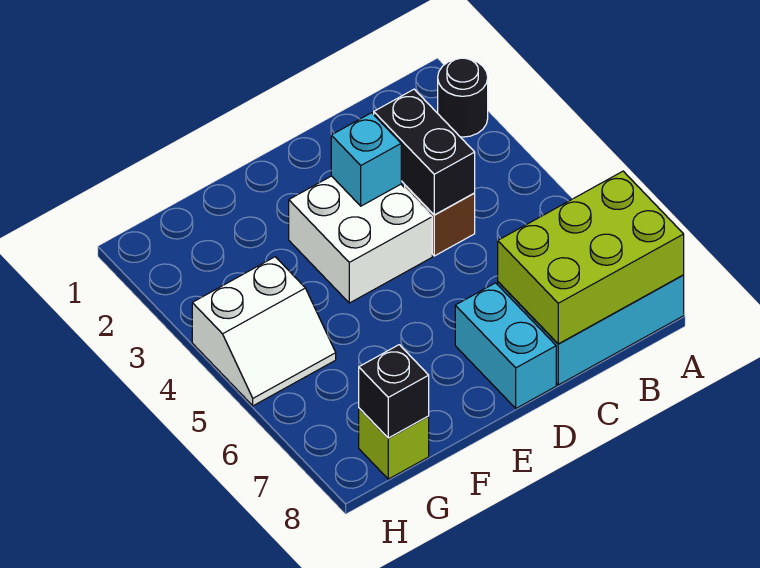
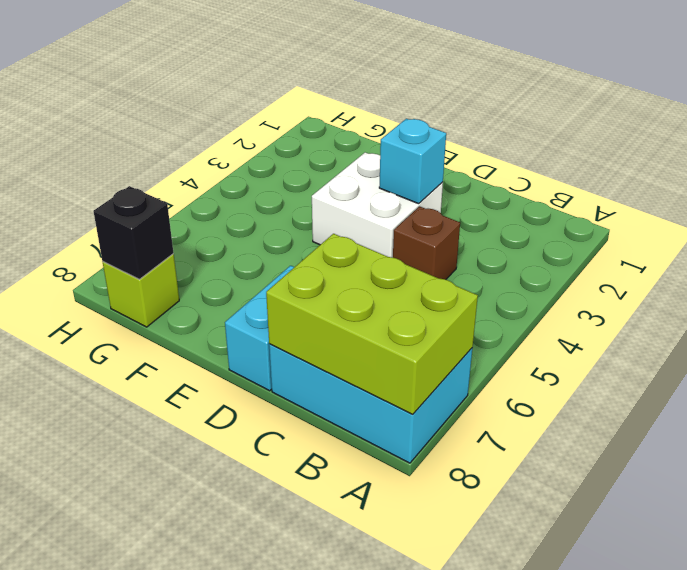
black round brick A2 level 1 -> none
black brick C3:C4 level 2 -> none
white slope G4:H5 level 1 top 4 -> none

